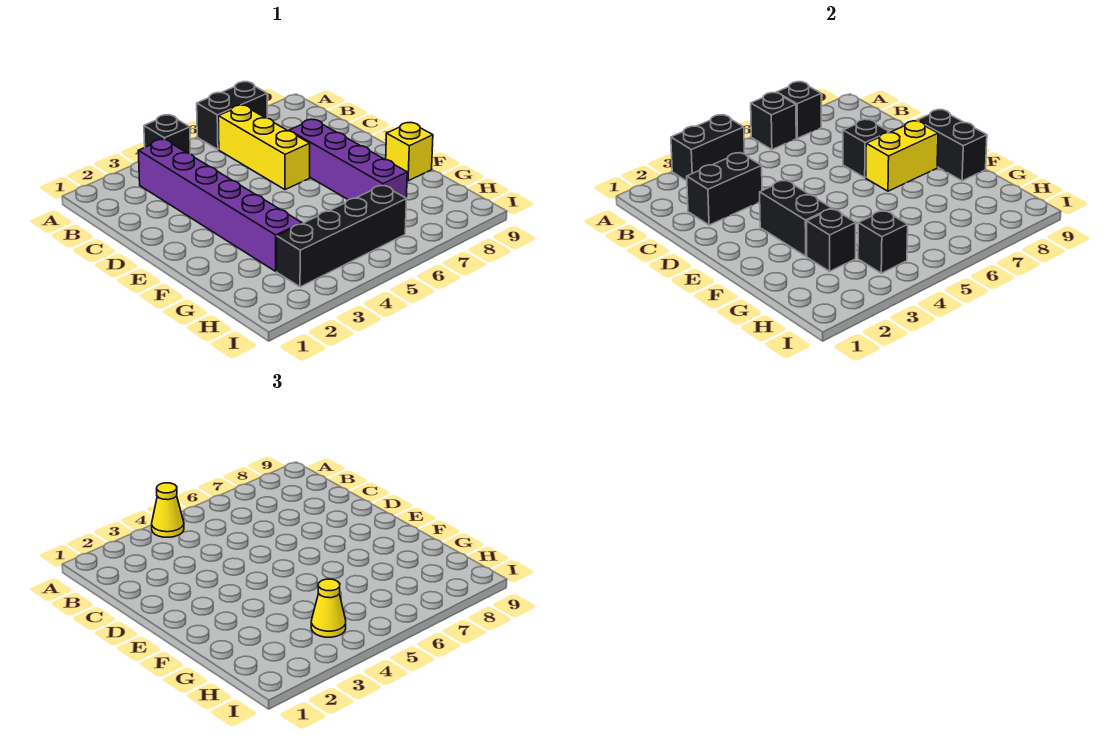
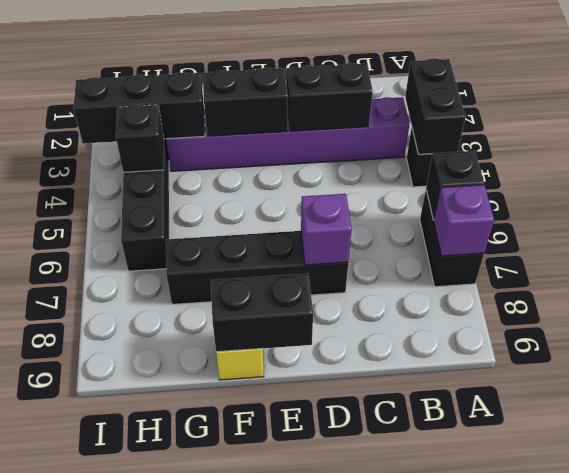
yellow cone A4 level 3 -> none
black brick A7 level 2 -> purple brick A7 level 2
yellow brick B6:D6 level 1 -> none
black brick C2:C3 level 2 -> black brick C3:D3 level 2
purple brick D7:G7 level 1 -> black brick D7:G7 level 1
black brick D7 level 2 -> purple brick D7 level 2
yellow brick E7:E8 level 2 -> none
black brick G3 level 2 -> black brick G3:I3 level 2
yellow cone H4 level 3 -> none

